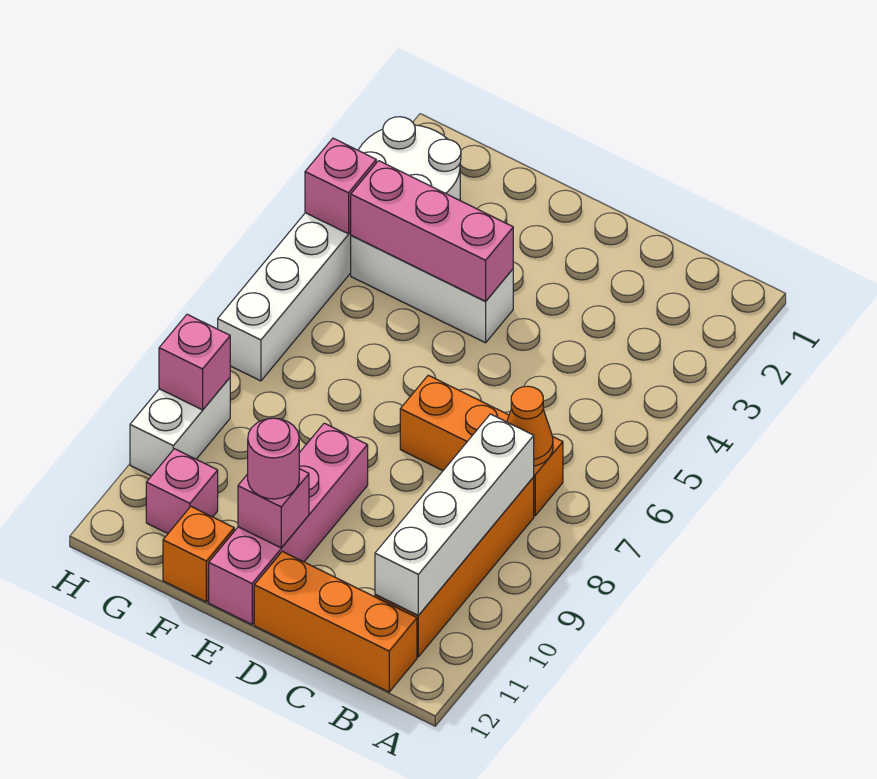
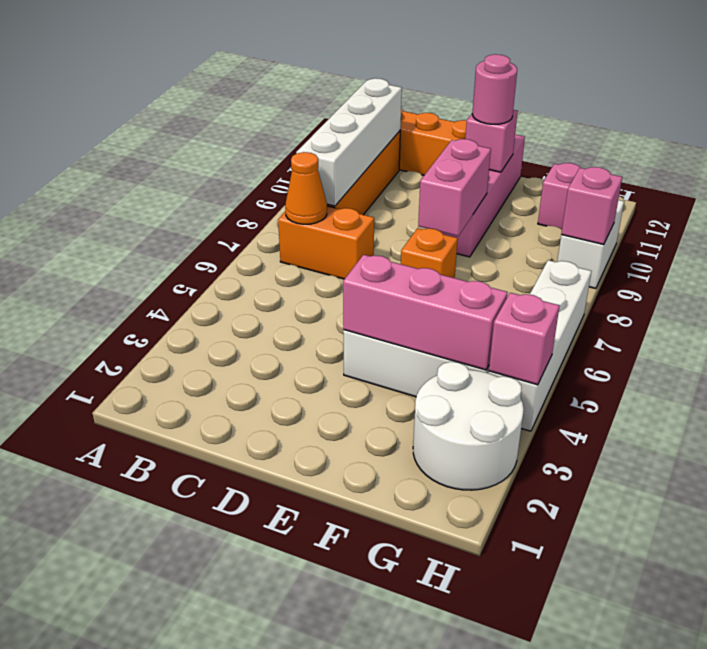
orange brick B7:D7 level 1 -> orange brick B7:C7 level 1
none -> pink brick E8:E9 level 2
orange brick F12 level 1 -> orange brick E7 level 1

